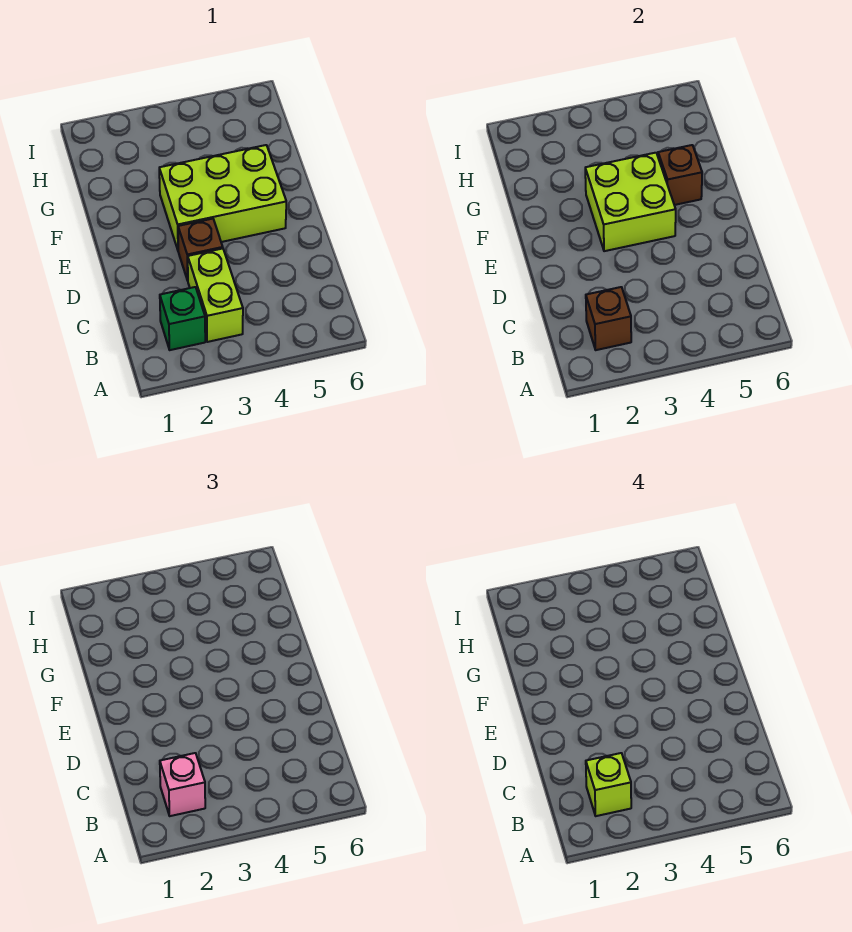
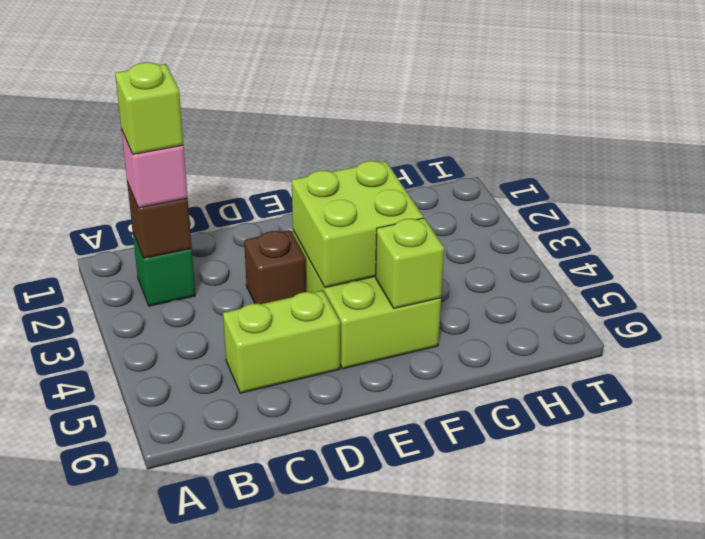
lime brick B3:C3 level 1 -> lime brick C5:D5 level 1
brown brick F5 level 2 -> lime brick F5 level 2

